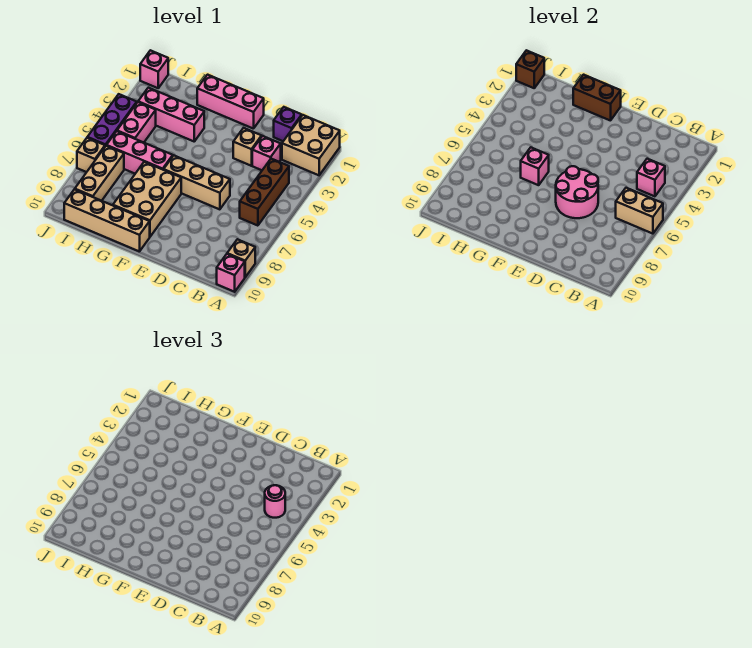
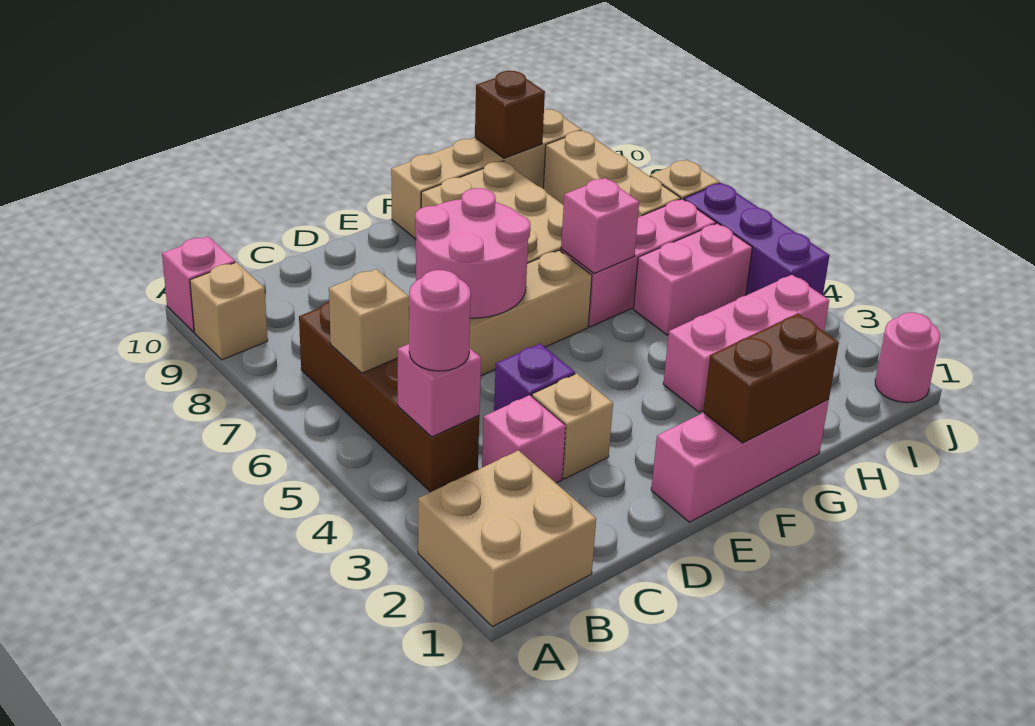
tan brick A6:B6 level 2 -> tan brick B6 level 2
brown brick B4:B6 level 1 -> brown brick B4:B7 level 1
purple brick C1 level 1 -> purple brick D4 level 1
pink brick I4:I5 level 1 -> pink brick H5:I5 level 1
pink brick J1 level 1 -> pink round brick J1 level 1
brown brick J1 level 2 -> brown brick H10 level 2

